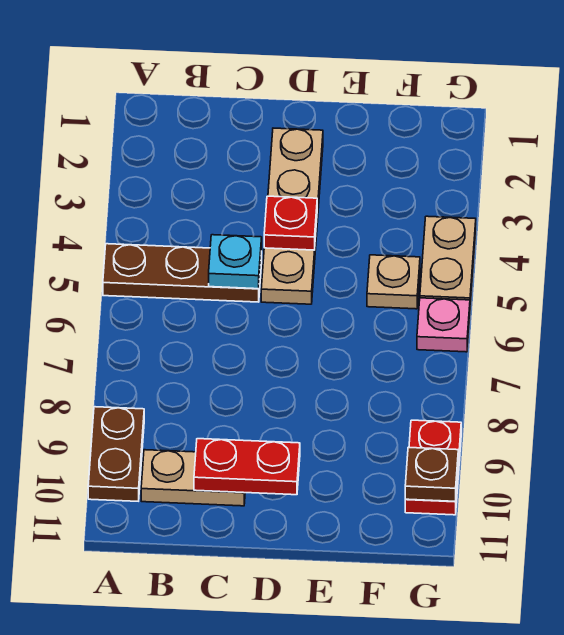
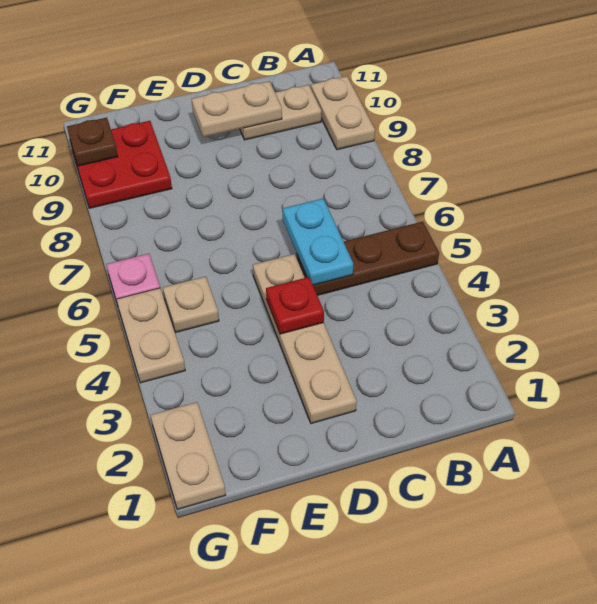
brown plate A9:A10 level 1 -> tan plate A9:A10 level 1
cyan plate C5 level 2 -> cyan plate C5:C6 level 2
red plate C10:D10 level 2 -> tan plate C10:D10 level 2
none -> tan plate G1:G2 level 1
red plate G9:G10 level 1 -> red plate F9:G10 level 1

